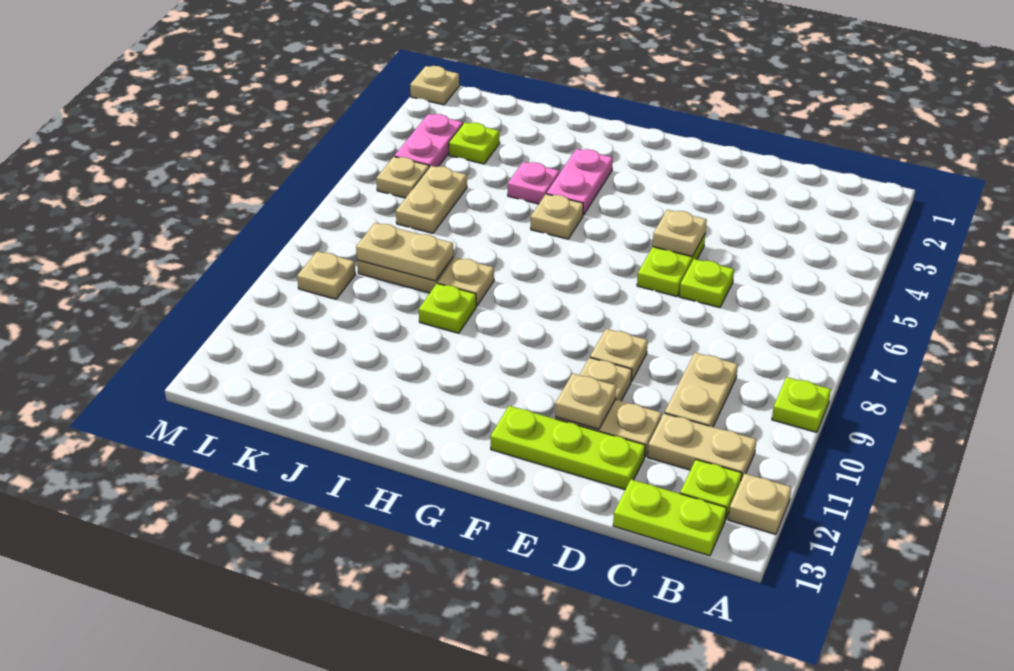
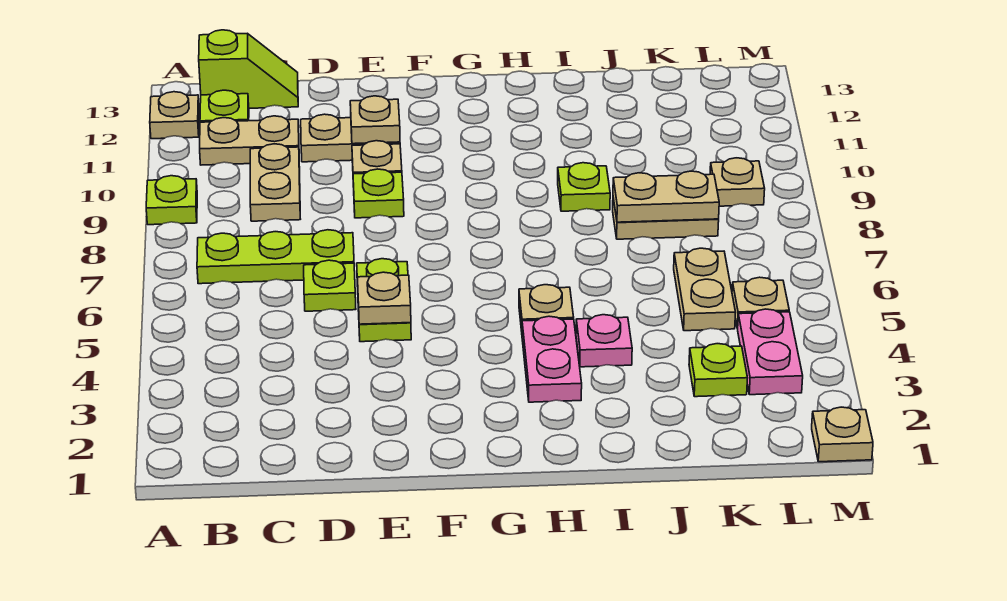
lime plate B13:C13 level 1 -> lime slope B13:C13 level 1 top B
lime plate D12:F12 level 1 -> lime plate B7:D7 level 1
tan plate E9 level 1 -> lime plate E9 level 1
tan plate I8 level 1 -> none

